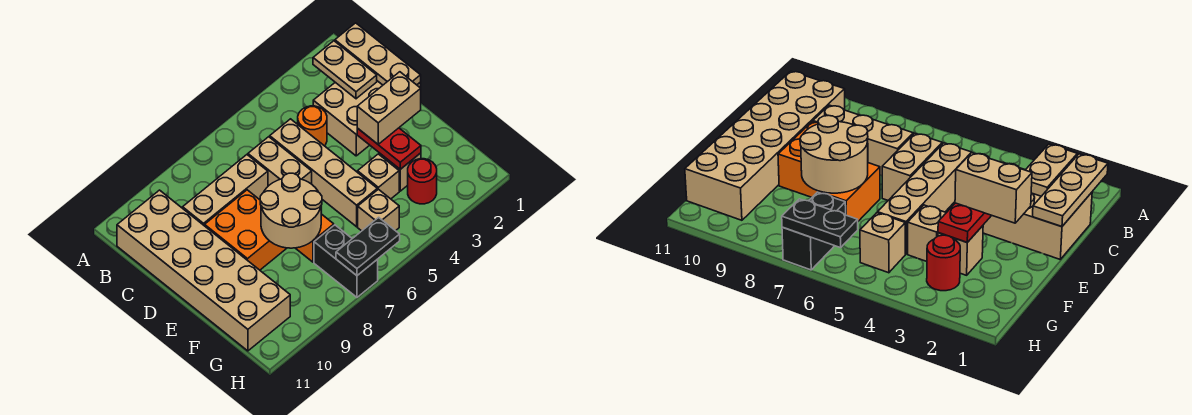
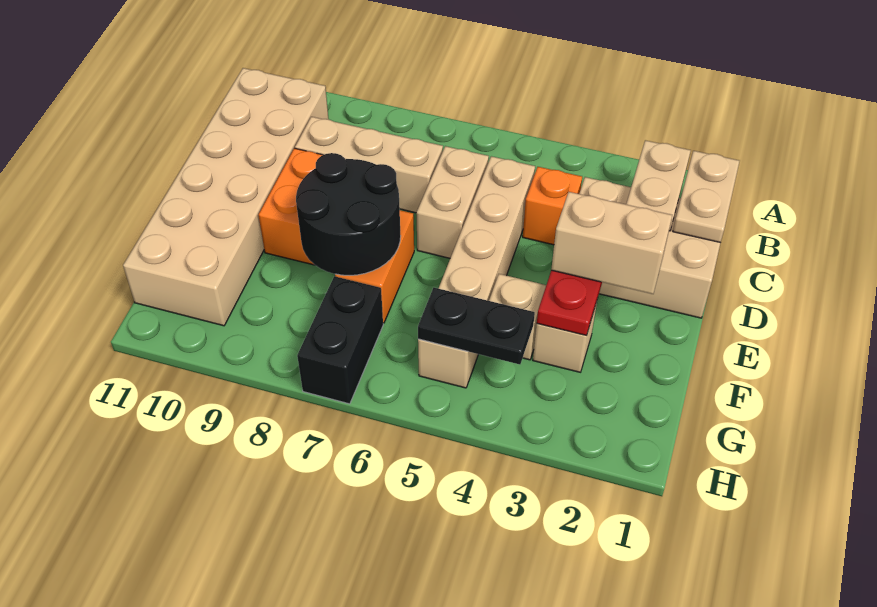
tan plate B1:D1 level 2 -> tan plate B1:C1 level 2
orange round brick C4 level 1 -> orange brick C4 level 1
tan round brick E7:F8 level 2 -> black round brick E7:F8 level 2
red round brick G3 level 1 -> none
black plate H6:H7 level 2 -> black plate G4:G5 level 2

